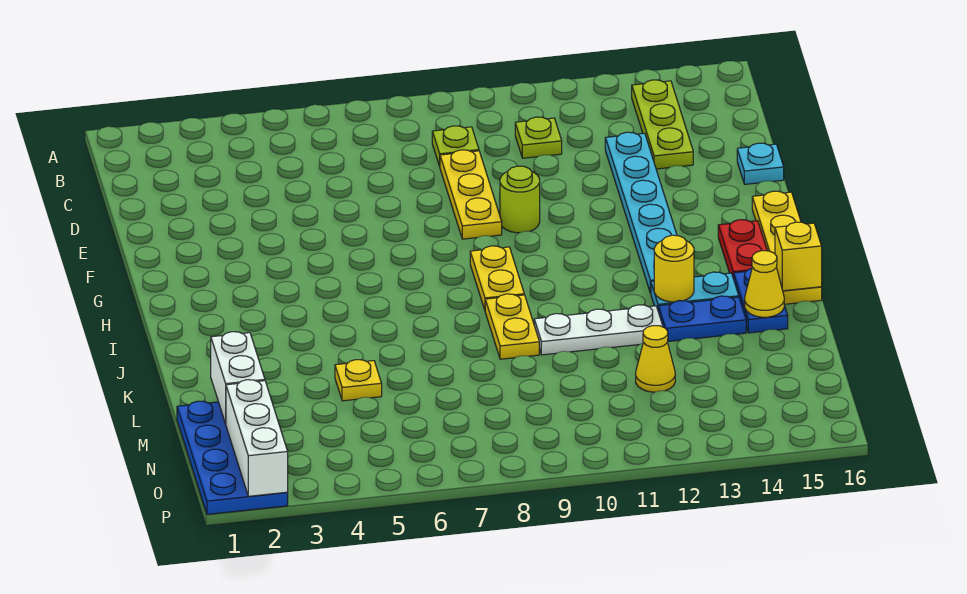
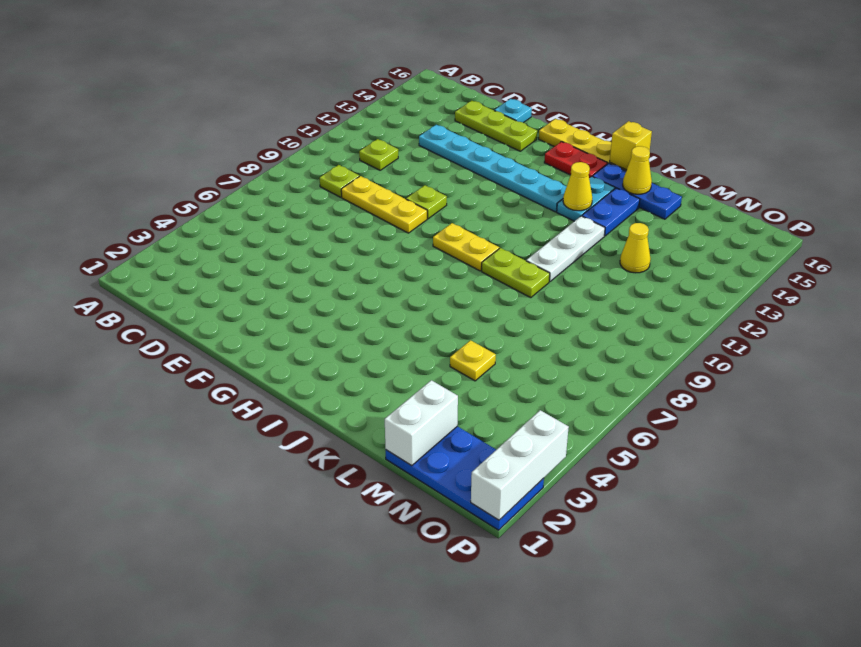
lime plate B14:D14 level 1 -> lime plate D15:F15 level 1
lime round brick F10 level 1 -> lime plate F10 level 1
yellow plate J9:K9 level 1 -> lime plate J9:K9 level 1
yellow round brick J13 level 2 -> yellow cone J13 level 2
blue plate J15:K15 level 1 -> blue plate J15:L15 level 1
white brick L2:M2 level 2 -> white brick M1:M2 level 2
white brick N2:P2 level 2 -> white brick P1:P3 level 2

